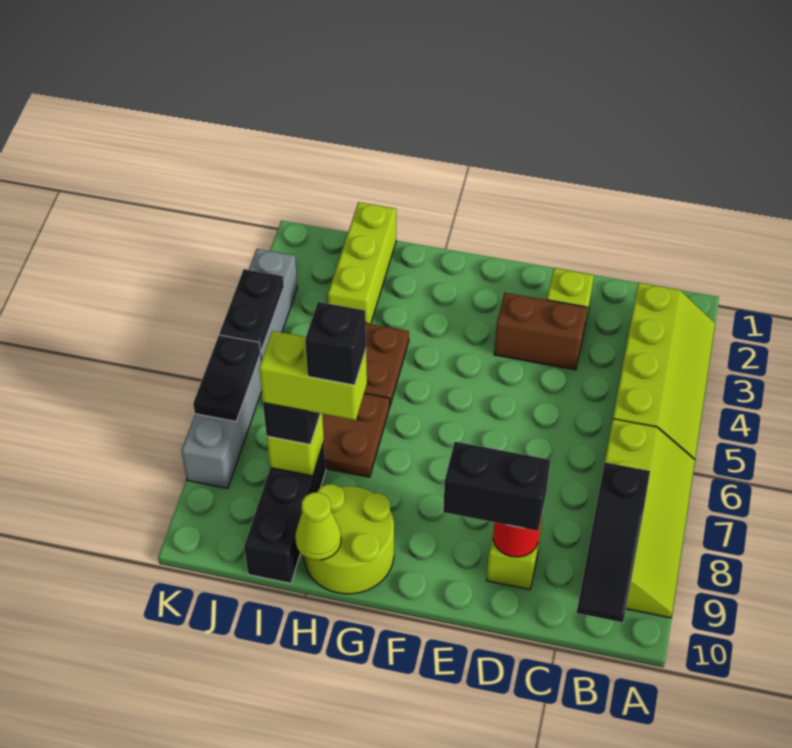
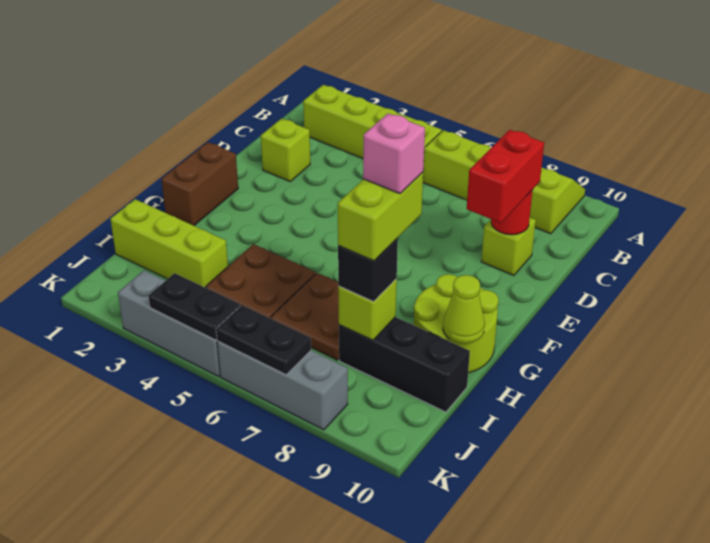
black slope B8:B10 level 2 top 8 -> none
brown brick D3:E3 level 1 -> brown brick F1:G1 level 1
black brick D9:E9 level 3 -> red brick D9:E9 level 3
black brick H8 level 5 -> pink brick H8 level 5

